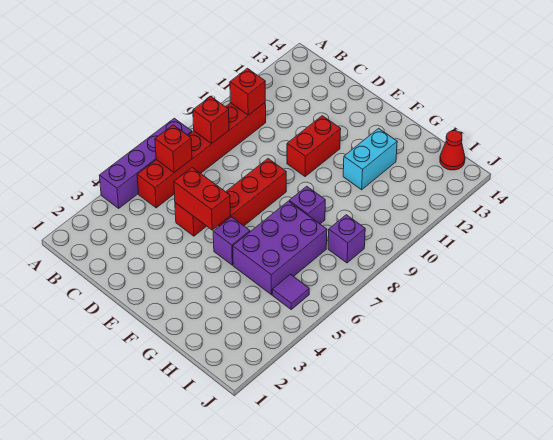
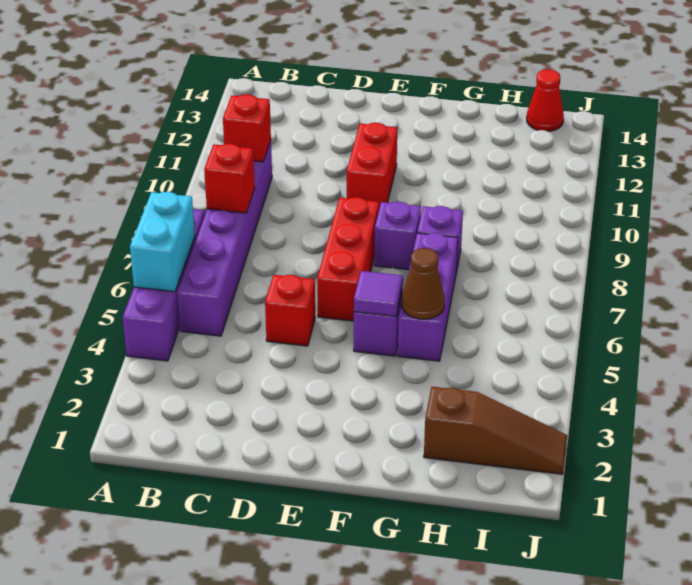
red brick B5:B10 level 1 -> purple brick B5:B10 level 1
red brick B6 level 2 -> none
red brick D5:E5 level 2 -> none
purple brick G5:H7 level 1 -> purple brick G5:G7 level 1
none -> brown cone G5 level 2
cyan brick G11:G12 level 1 -> cyan brick A5:A6 level 2
none -> brown slope H2:J2 level 1 top H
purple tile I5 level 1 -> purple tile F5 level 2
purple brick I8 level 1 -> purple brick F8 level 1

